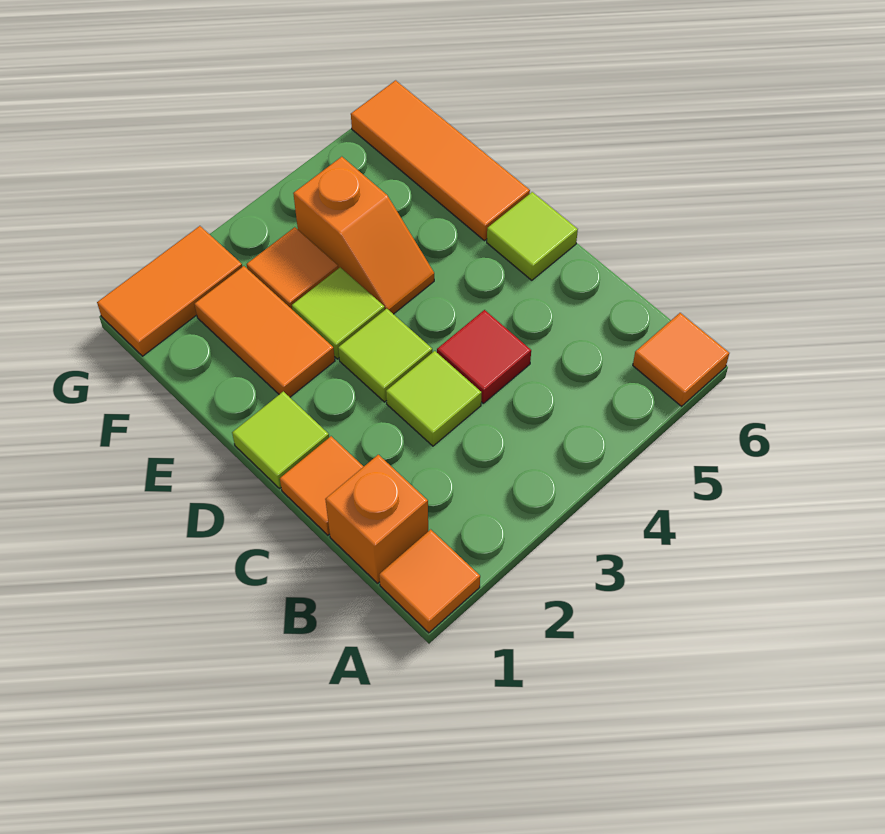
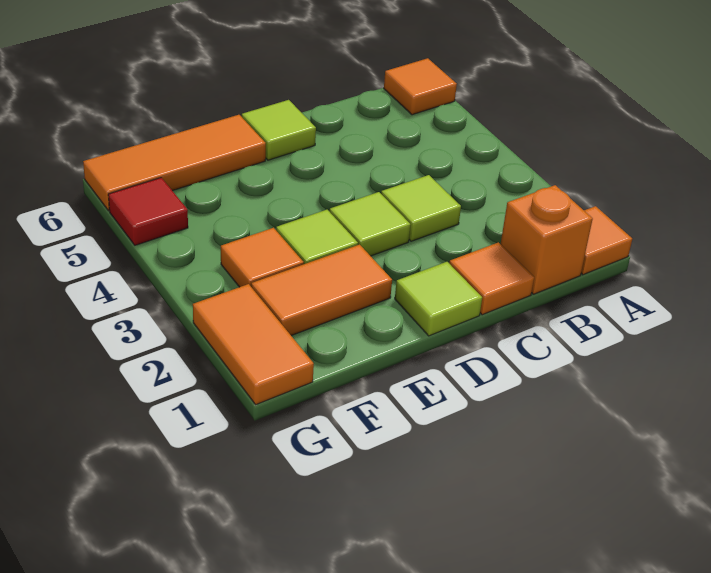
red tile C4 level 1 -> red tile G5 level 1
orange slope E4:F4 level 1 top F -> none

